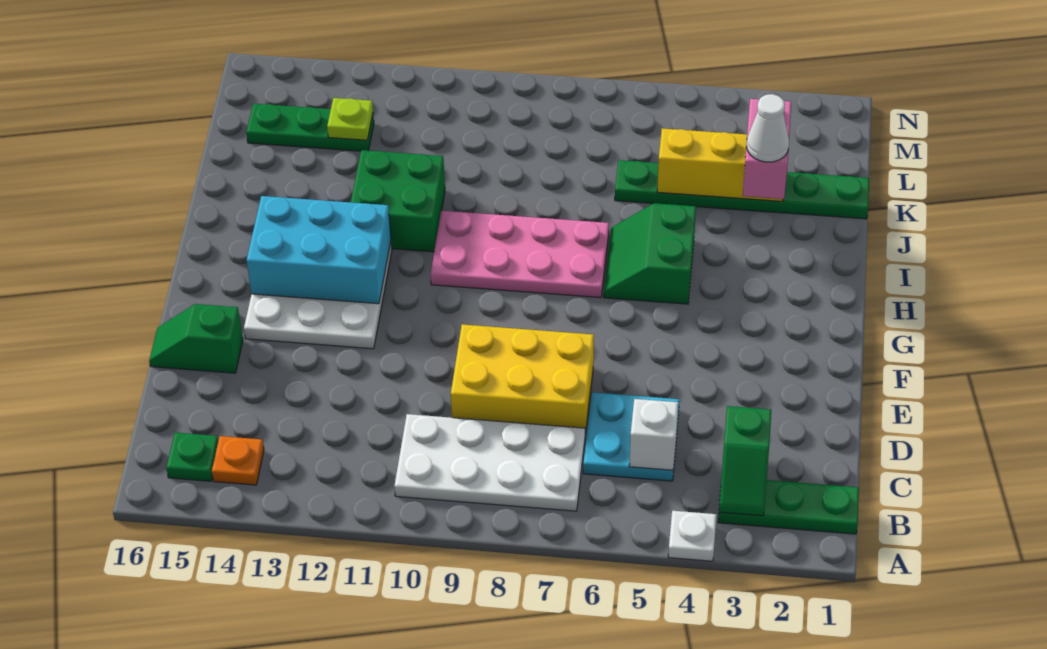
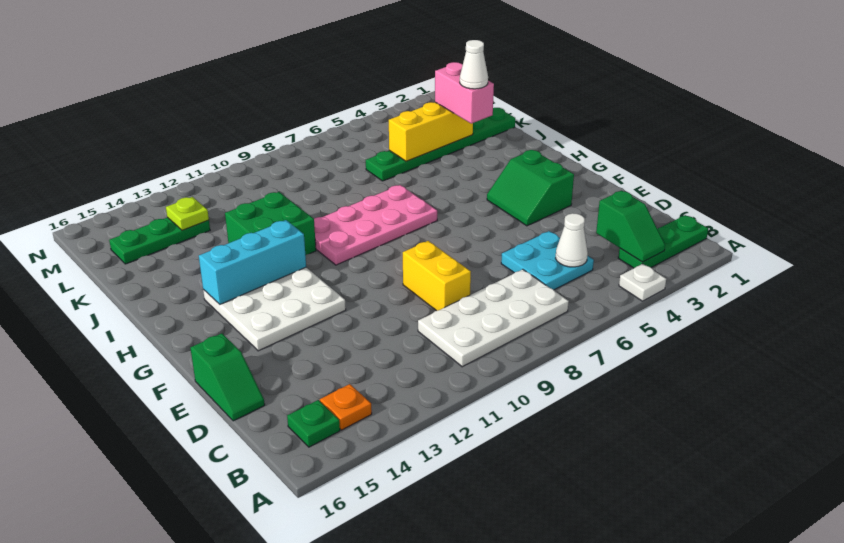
white brick C5 level 2 -> white cone C5 level 2
yellow brick D7:E9 level 1 -> yellow brick D9:E9 level 1
green slope E15:E16 level 1 top 15 -> green slope D16:E16 level 1 top E
cyan brick G12:H14 level 2 -> cyan brick H12:H14 level 2
green slope H5:I6 level 1 top 5 -> green slope F3:G4 level 1 top 3

